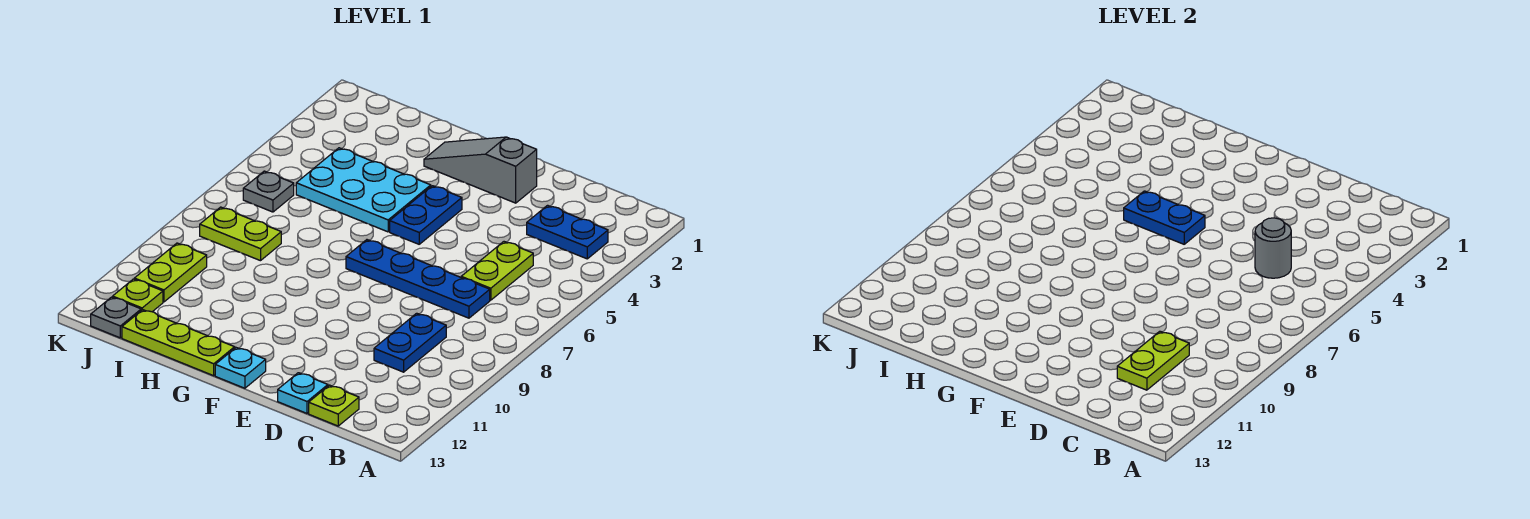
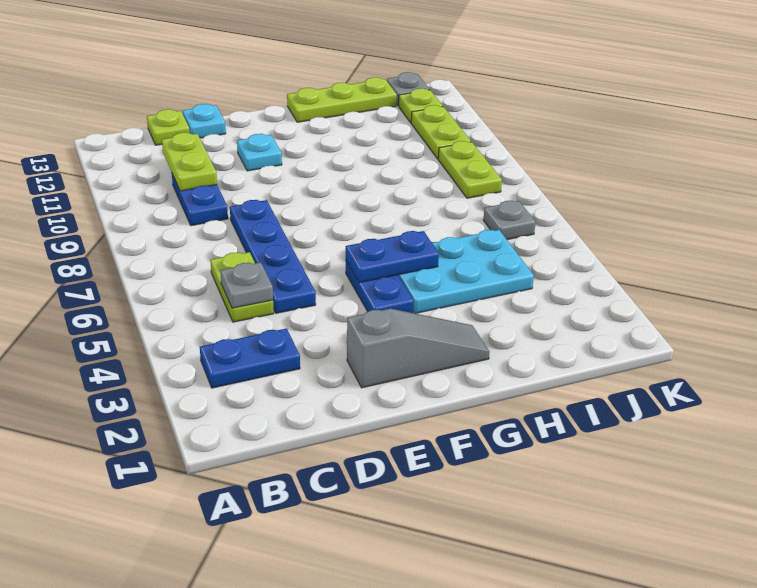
grey round brick C5 level 2 -> grey plate C5 level 2
blue plate C7:F7 level 1 -> blue plate D5:D8 level 1
cyan plate F13 level 1 -> cyan plate E11 level 1
lime plate I8:J8 level 1 -> lime plate J8:J9 level 1

